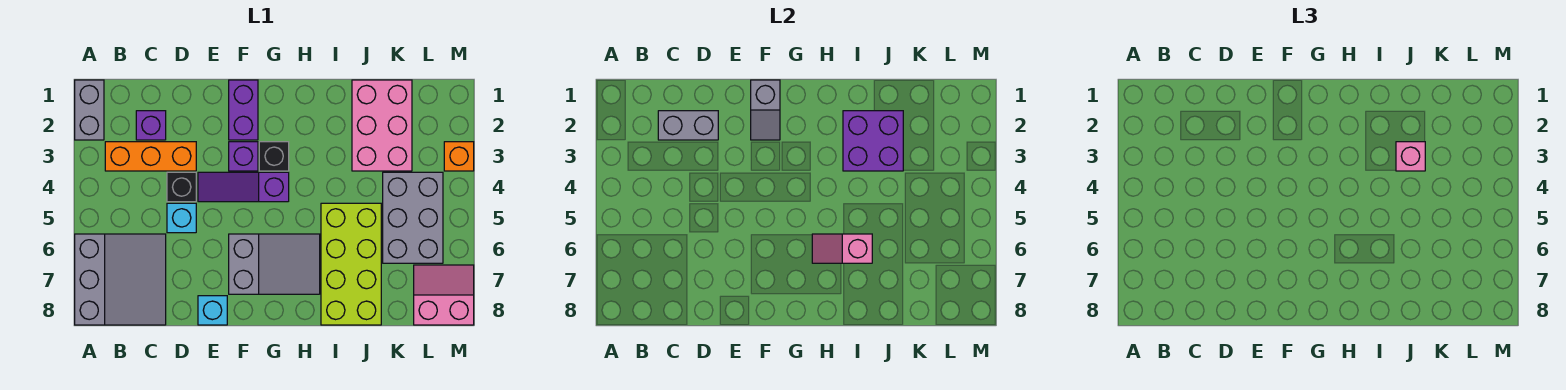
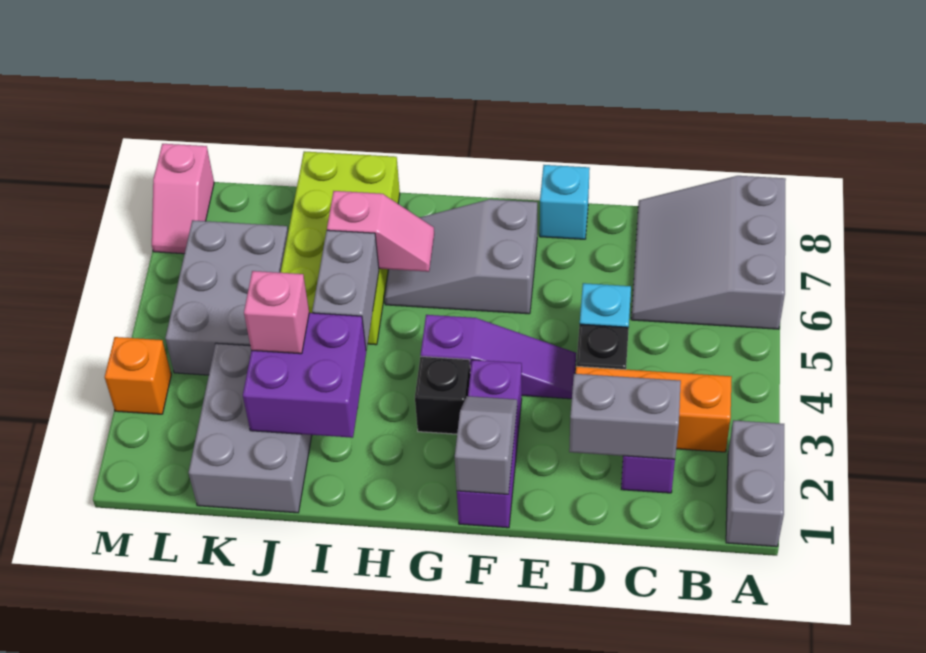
none -> grey brick I4:I5 level 2
pink brick J1:K3 level 1 -> grey brick J1:K3 level 1
pink slope L7:M8 level 1 top 8 -> pink slope M7:M8 level 1 top 8

